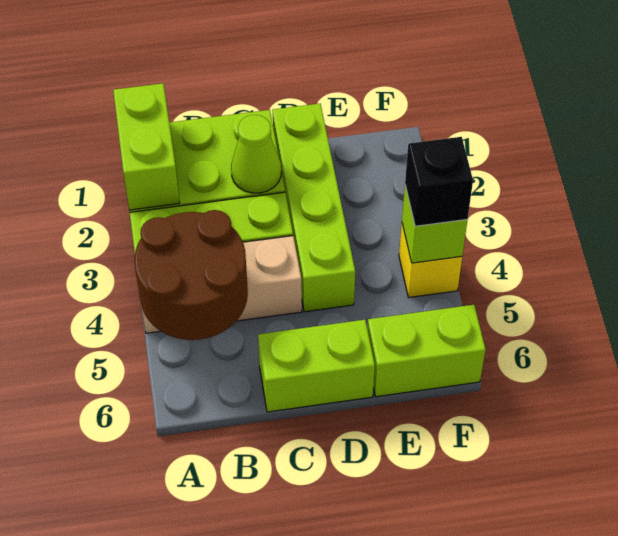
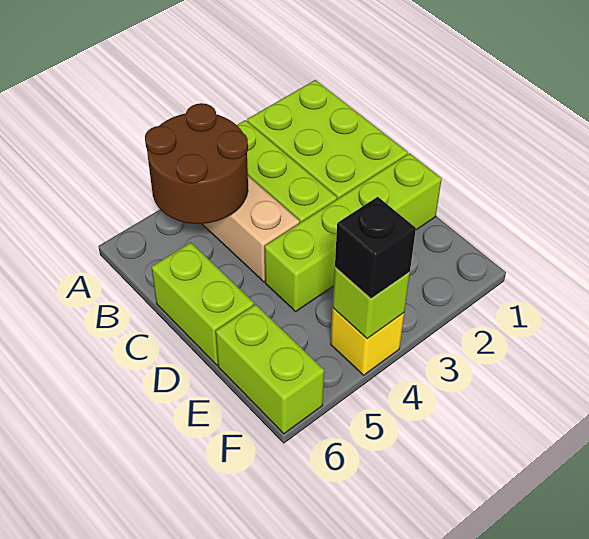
lime brick A1:A2 level 2 -> none
lime cone C2 level 2 -> none

